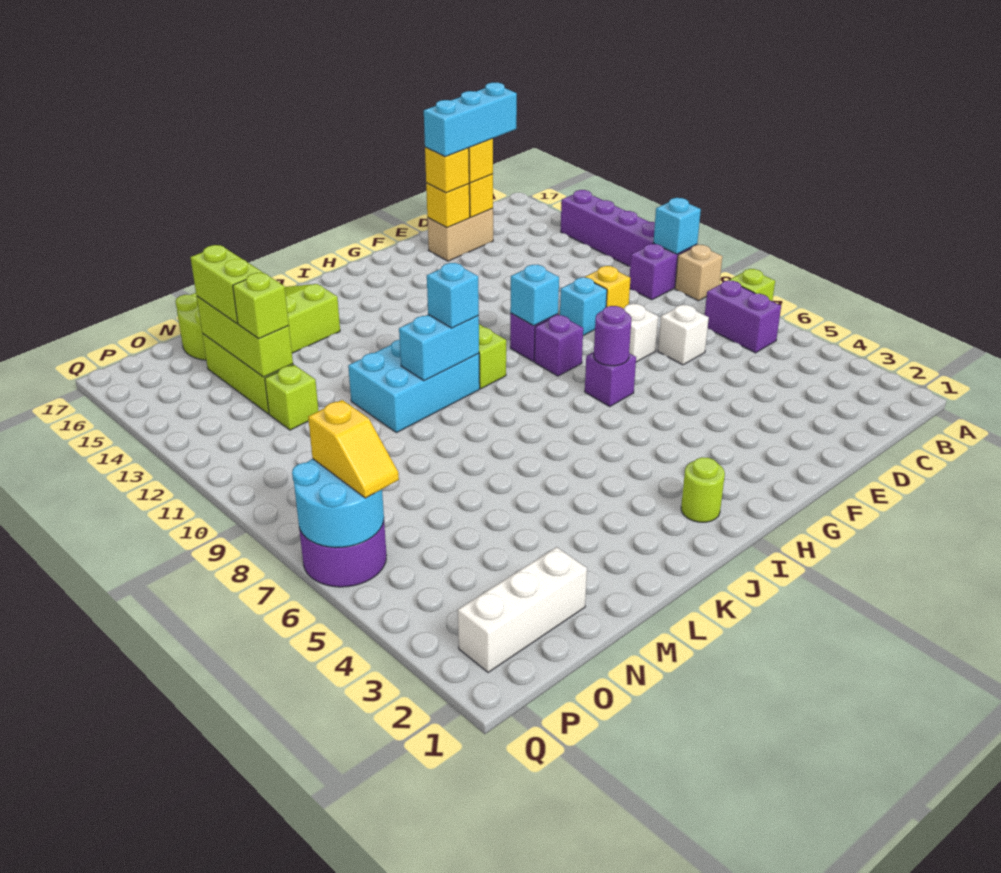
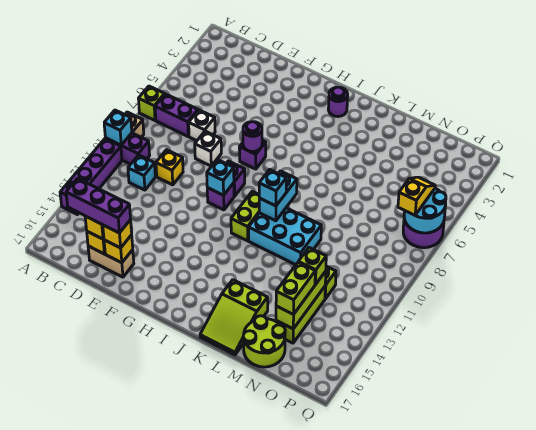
purple brick B6:B7 level 1 -> purple brick B7:C7 level 1
cyan brick C16:E16 level 4 -> purple brick C16:E16 level 4
cyan brick E10 level 1 -> cyan brick C11 level 1
lime round brick I2 level 1 -> purple round brick I2 level 1
cyan brick J10:K10 level 2 -> cyan brick J9:J10 level 2
white brick N2:P2 level 1 -> none

